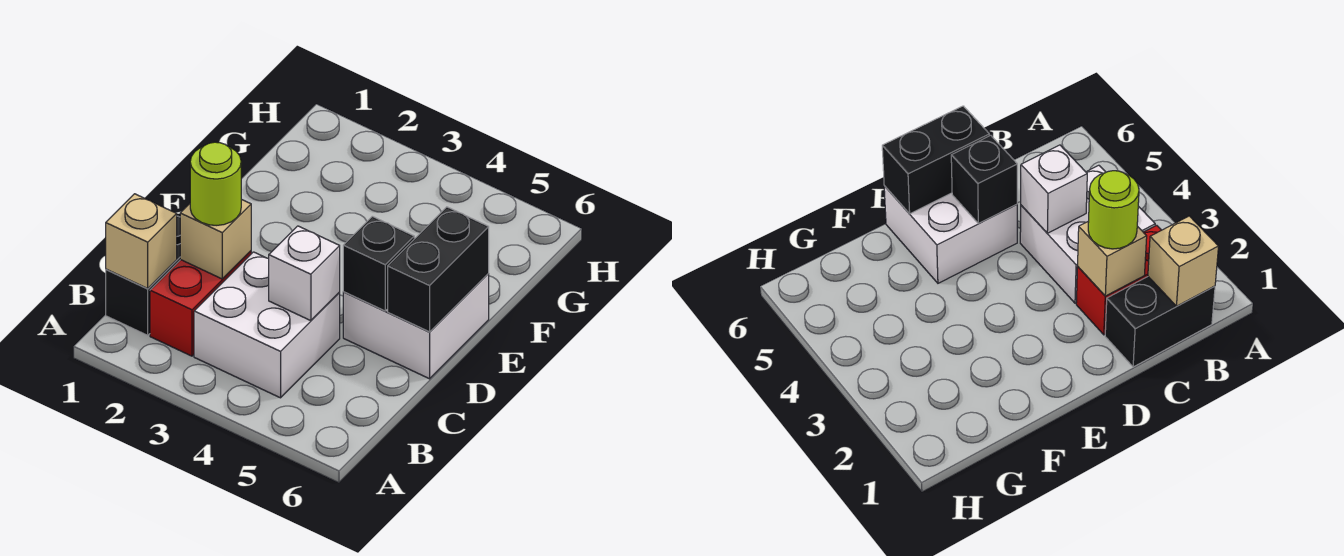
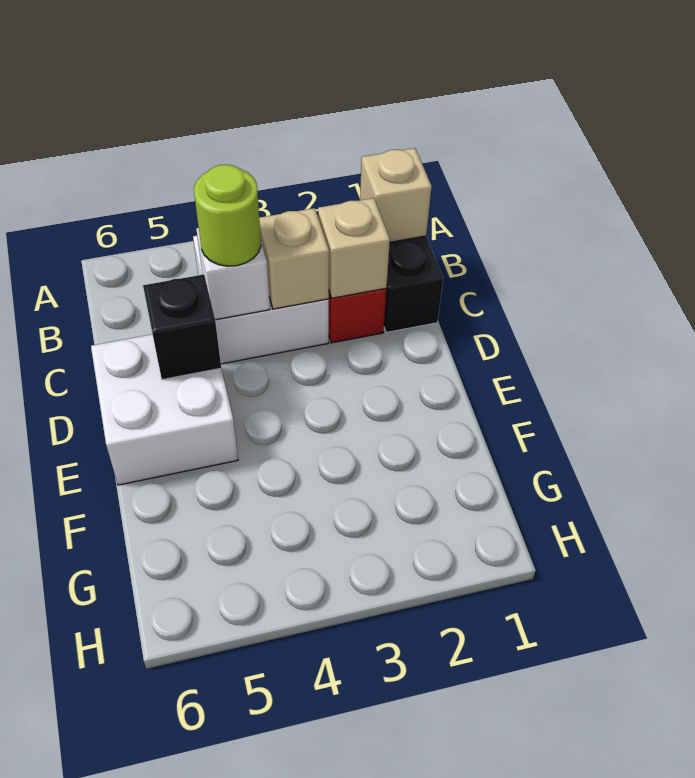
lime round brick C2 level 3 -> lime round brick C4 level 3
none -> tan brick C3 level 2
black brick D6:E6 level 2 -> none

